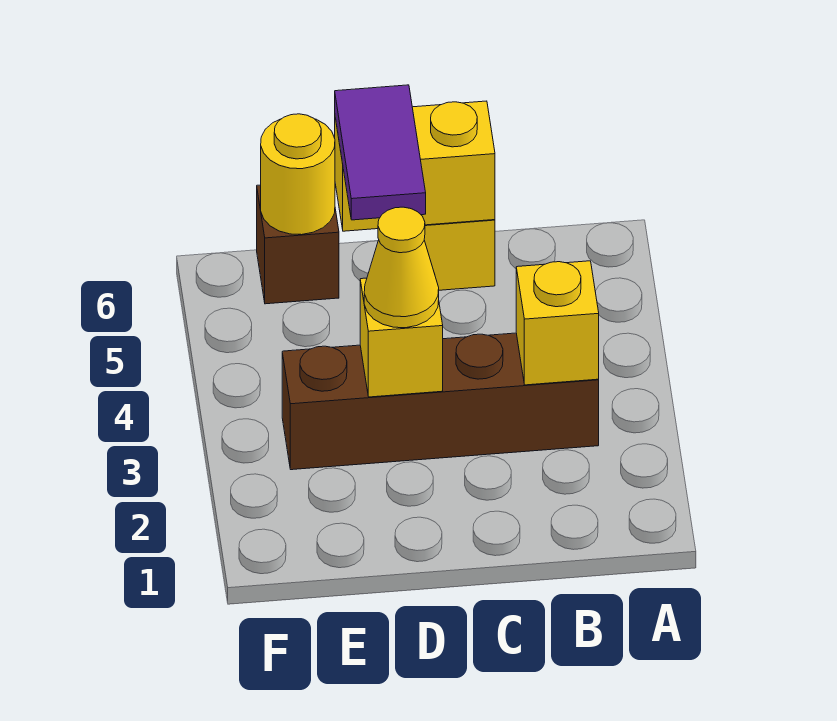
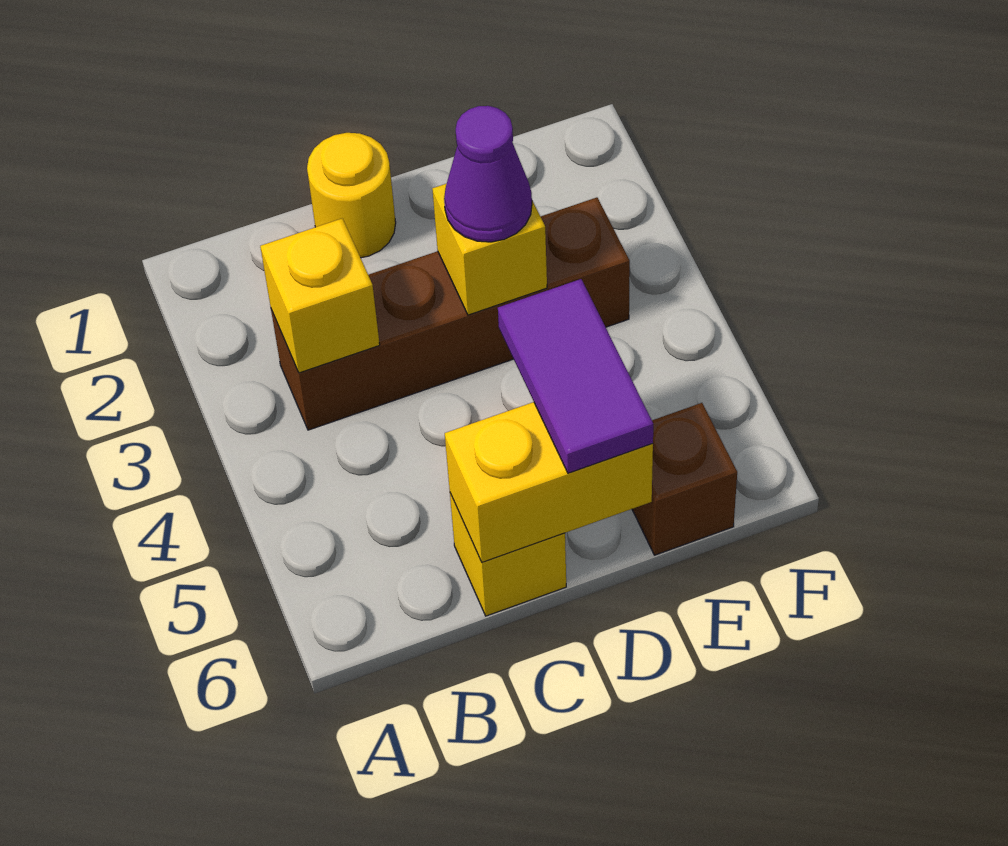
yellow cone D3 level 3 -> purple cone D3 level 3
yellow round brick E6 level 2 -> yellow round brick C1 level 1

